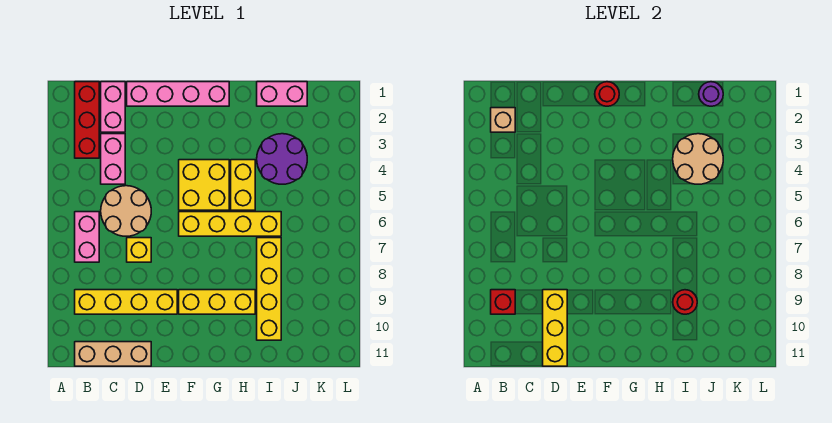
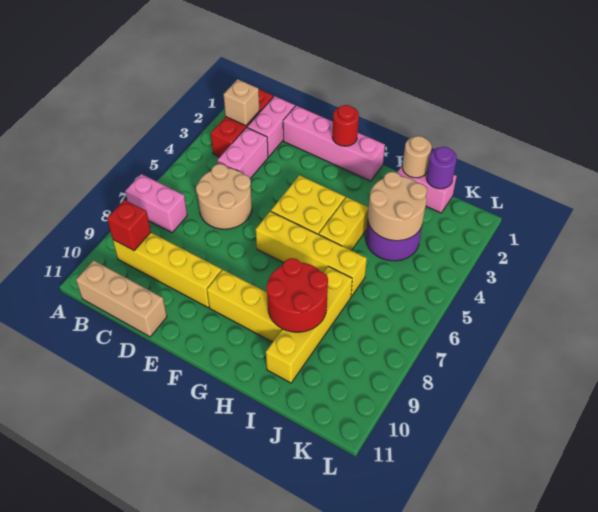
pink brick B6:B7 level 1 -> pink brick A7:B7 level 1
yellow brick D7 level 1 -> none
yellow brick D9:D11 level 2 -> none
none -> tan round brick I1 level 2
red round brick I9 level 2 -> red round brick H8:I9 level 2

